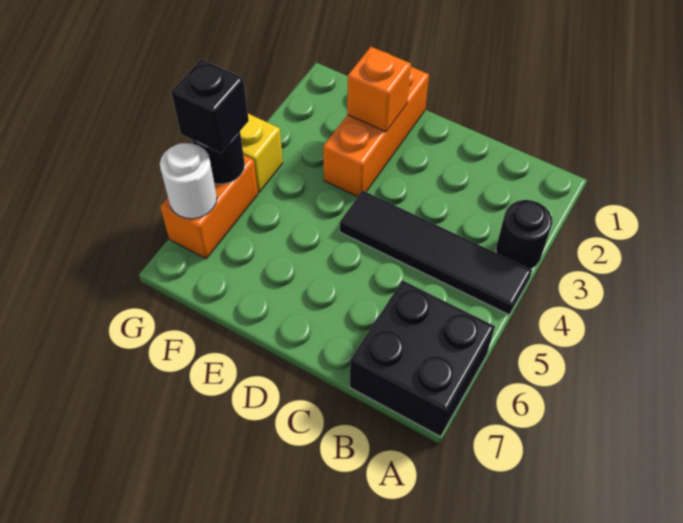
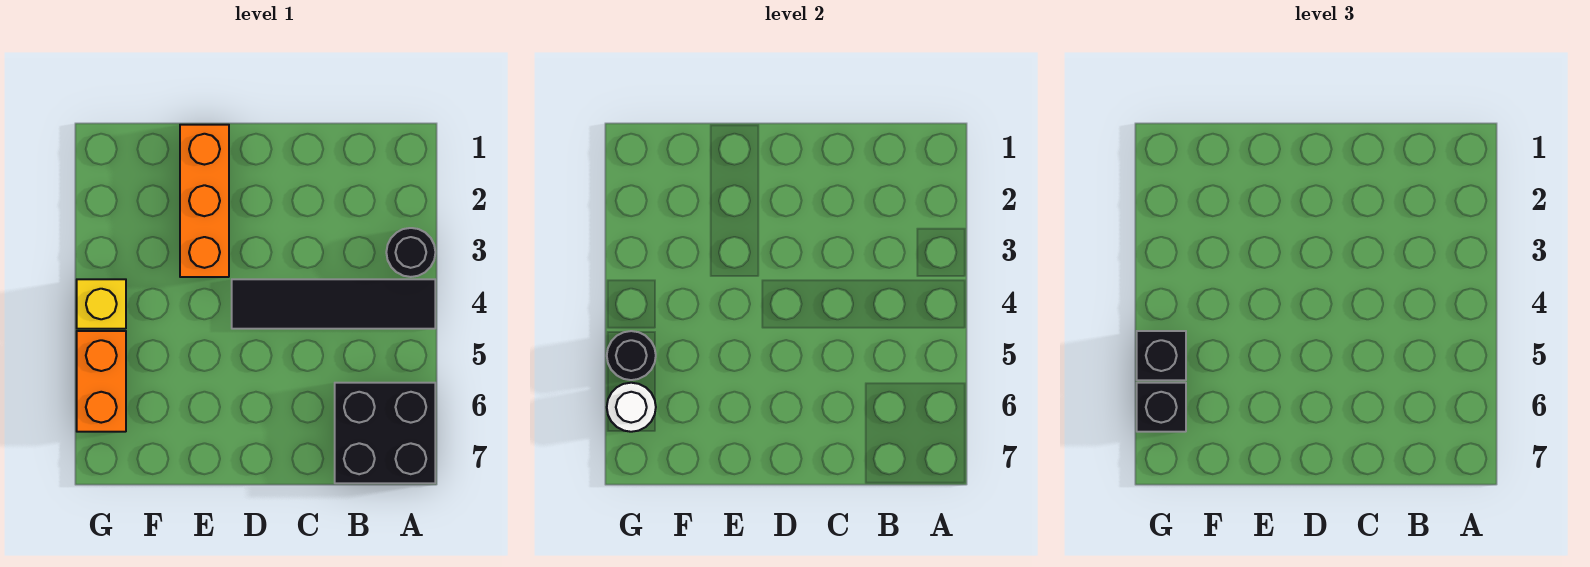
orange brick E2 level 2 -> none
none -> black brick G6 level 3

